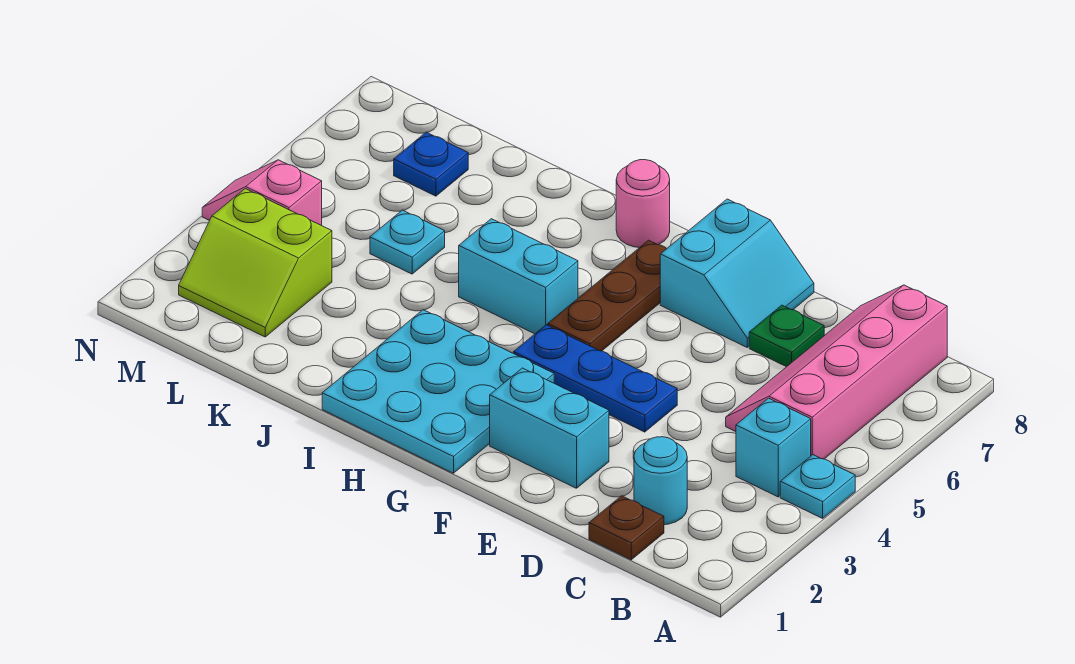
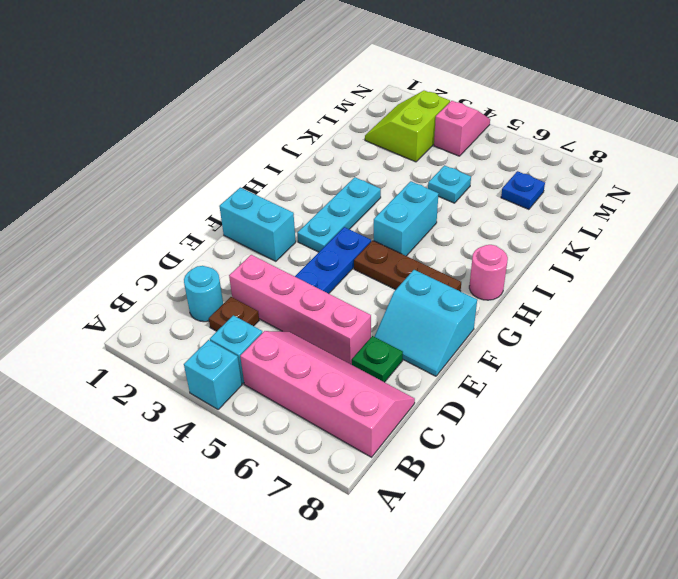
cyan plate A4 level 1 -> cyan brick A4 level 1
brown plate C1 level 1 -> brown plate C3 level 1
none -> pink brick D3:D6 level 1
cyan brick E2:F2 level 1 -> cyan brick F1:F2 level 1
cyan plate G1:I3 level 1 -> cyan plate G3:I3 level 1

